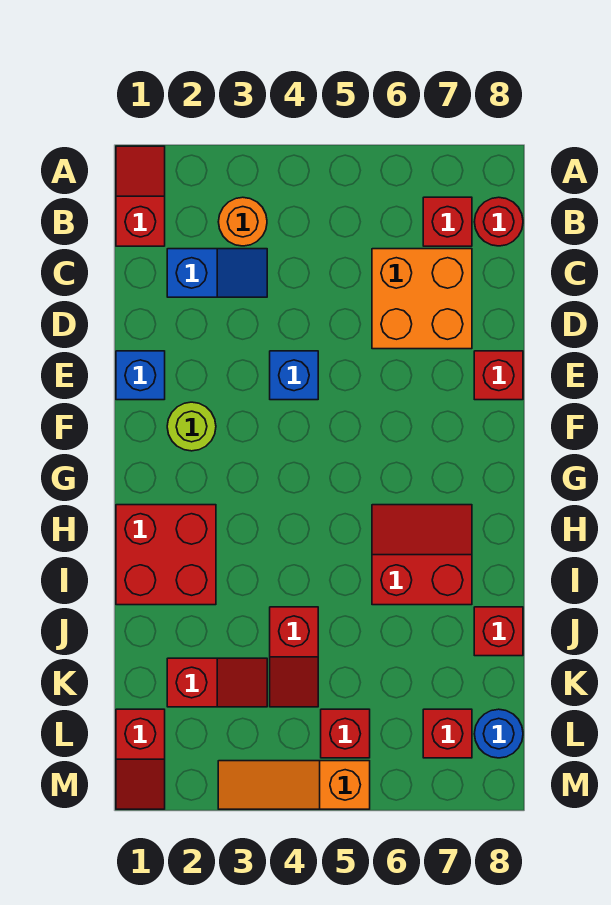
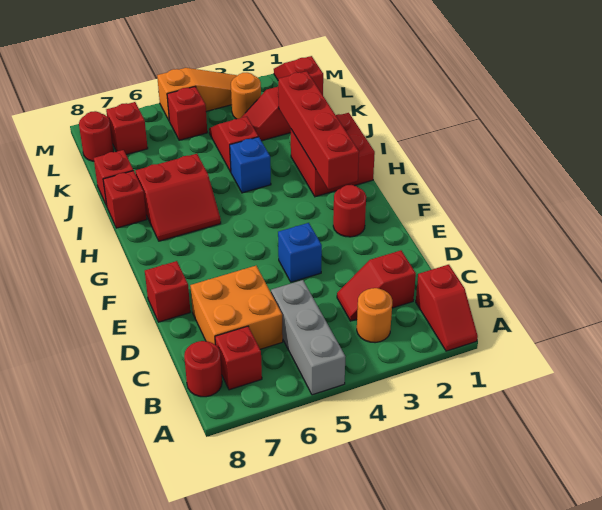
none -> grey brick A5:C5 level 1
blue slope C2:C3 level 1 top 2 -> red slope C2:C3 level 1 top 2
blue brick E1 level 1 -> blue brick I4 level 1
lime round brick F2 level 1 -> red round brick F2 level 1
none -> red brick G2:J2 level 2
none -> red brick I8 level 1
none -> orange round brick L3 level 1
blue round brick L8 level 1 -> red round brick L8 level 1

